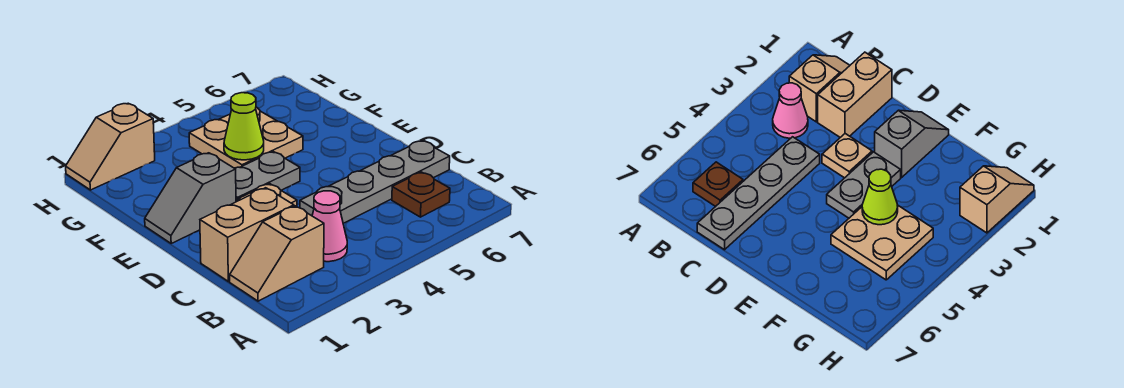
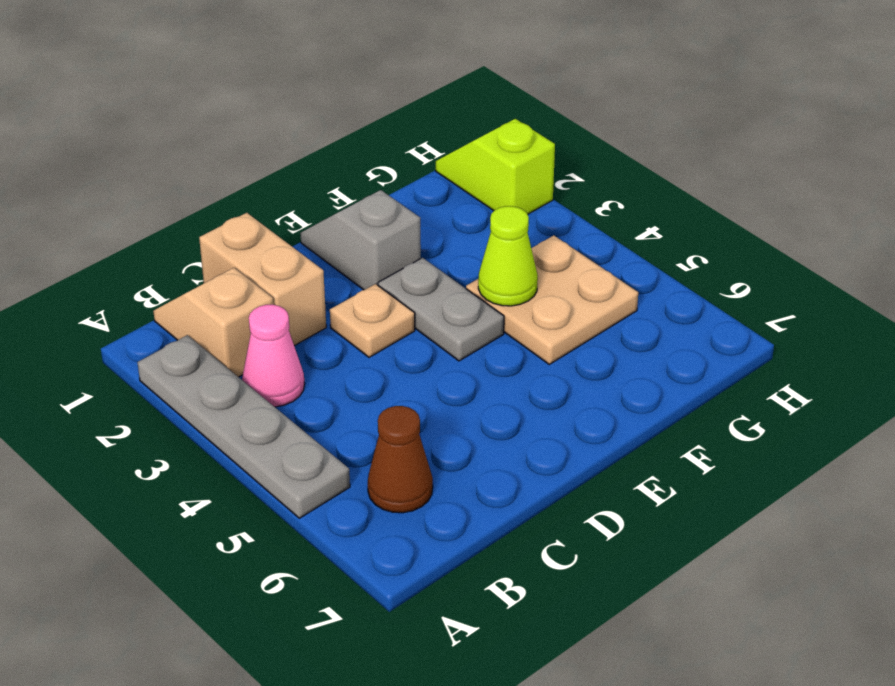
brown plate B6 level 1 -> brown cone B6 level 1
grey plate C4:C7 level 1 -> grey plate A2:A5 level 1
tan slope H1:H2 level 1 top 2 -> lime slope H1:H2 level 1 top 2

